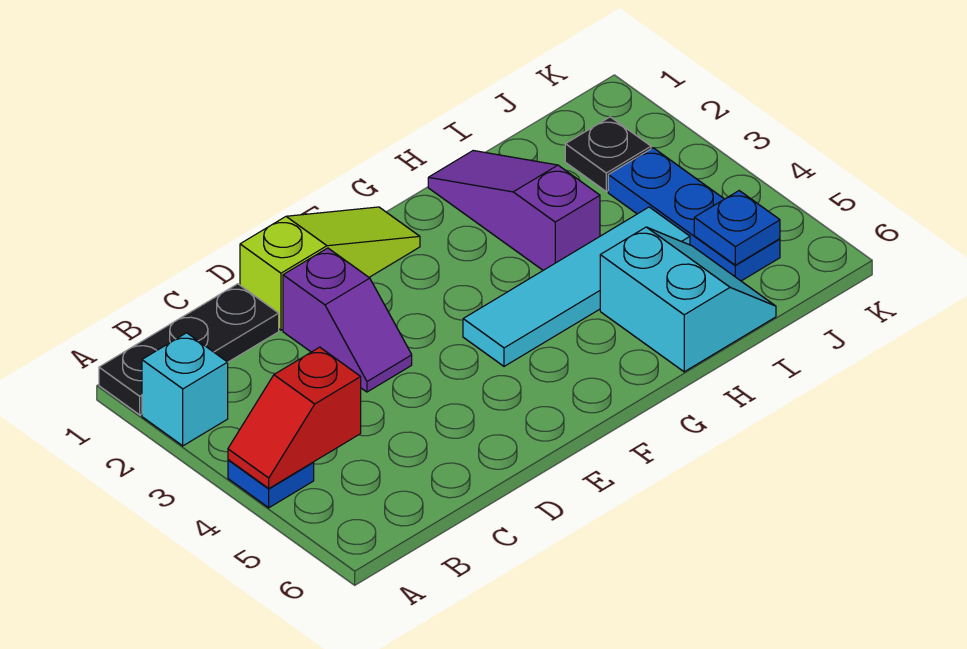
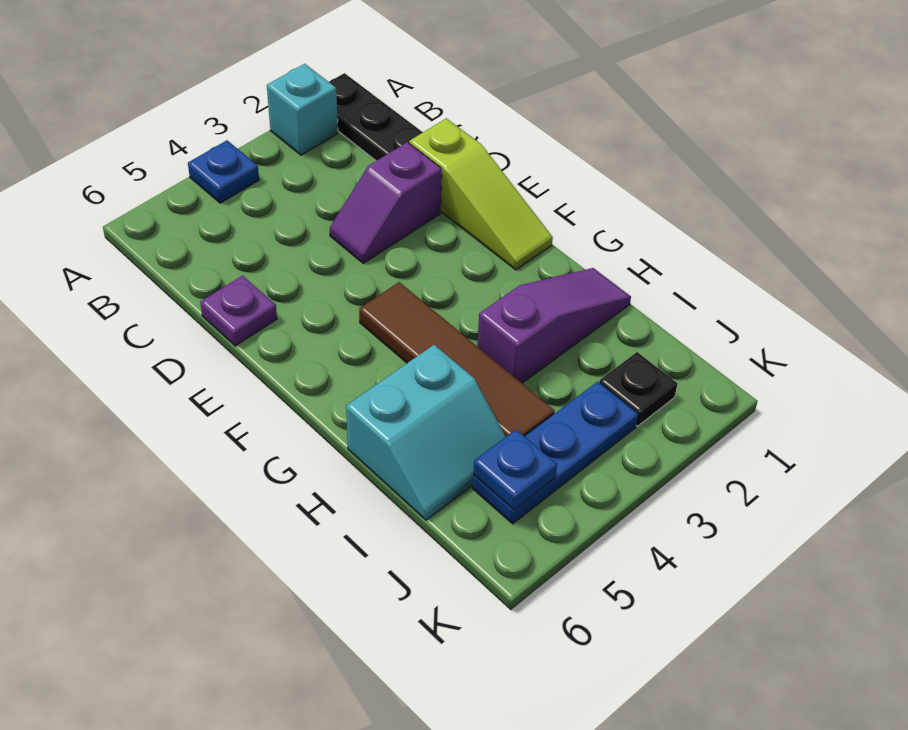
red slope A4:B4 level 2 top B -> none
none -> purple plate D6 level 1
cyan tile F4:I4 level 1 -> brown tile F4:I4 level 1

